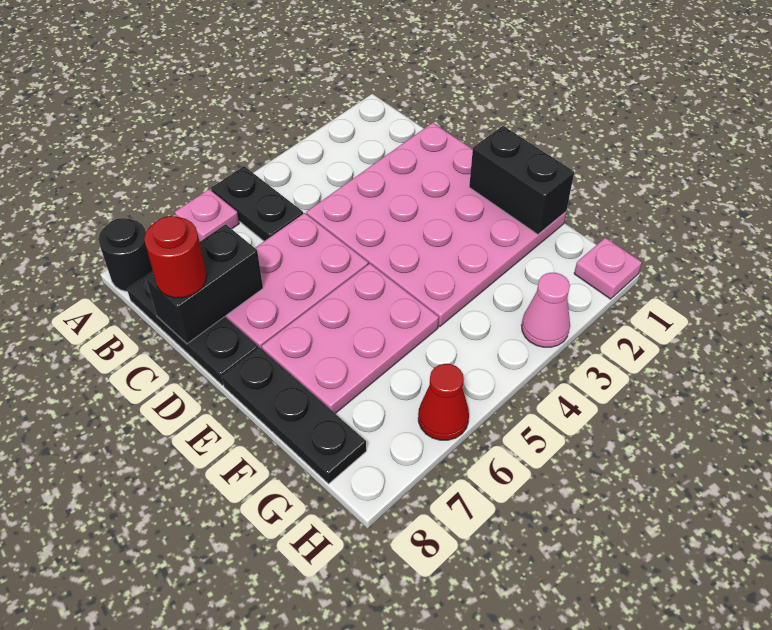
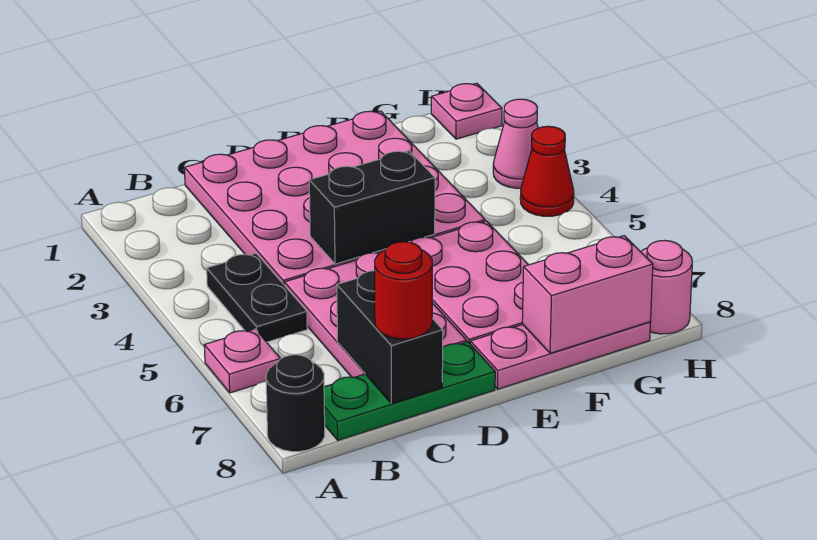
black plate A5:B5 level 1 -> black plate B4:B5 level 1
black plate B8:D8 level 1 -> green plate B8:D8 level 1
black brick E1:F1 level 2 -> black brick D4:E4 level 2
black plate E8:G8 level 1 -> pink plate E8:G8 level 1
none -> pink brick F8:G8 level 2
red cone H6 level 1 -> red cone H4 level 1
none -> pink round brick H8 level 1

